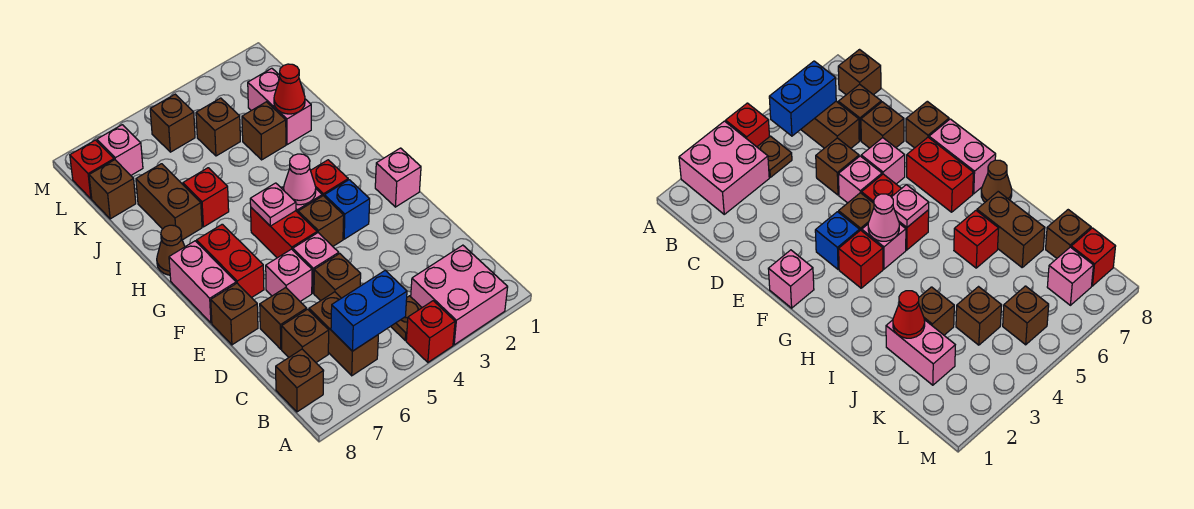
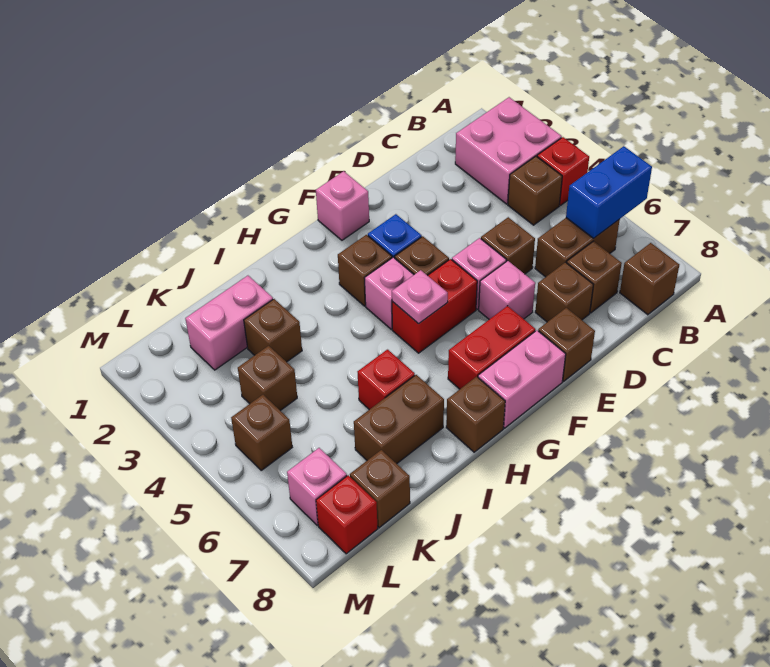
brown plate B4 level 1 -> brown brick B4 level 1
blue brick B5:B6 level 2 -> blue brick A6:B6 level 2
red brick G3 level 1 -> brown brick G3 level 1
pink cone G4 level 2 -> none
brown cone H8 level 1 -> brown brick H8 level 1
red cone J2 level 2 -> none

